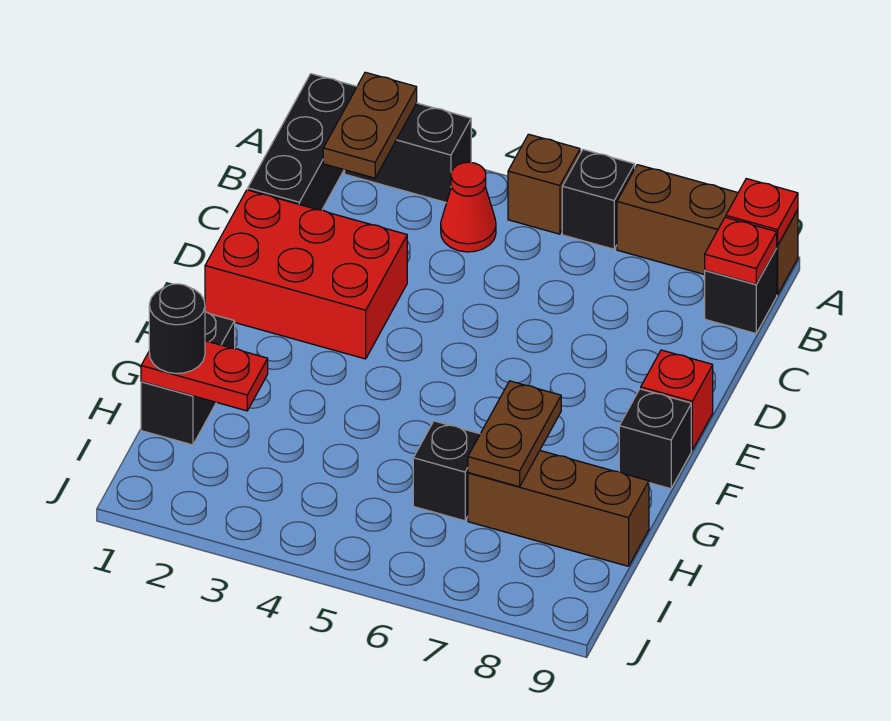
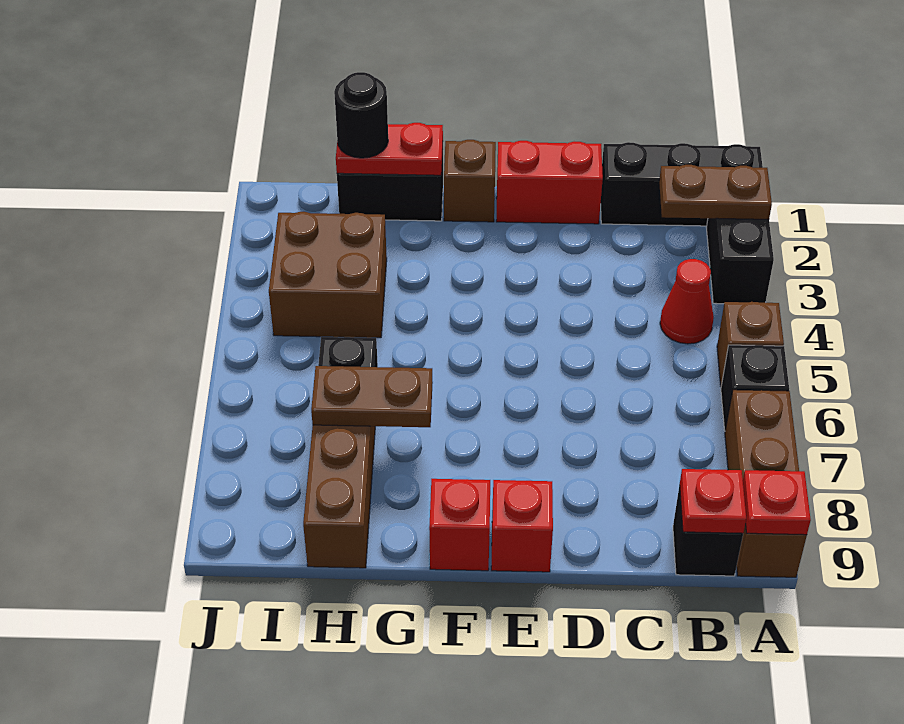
red brick D1:E3 level 1 -> red brick D1:E1 level 1
none -> brown brick F1 level 1
black brick F9 level 1 -> red brick F9 level 1
red plate H1:H2 level 2 -> red plate G1:H1 level 2
none -> brown brick H3:I4 level 1

